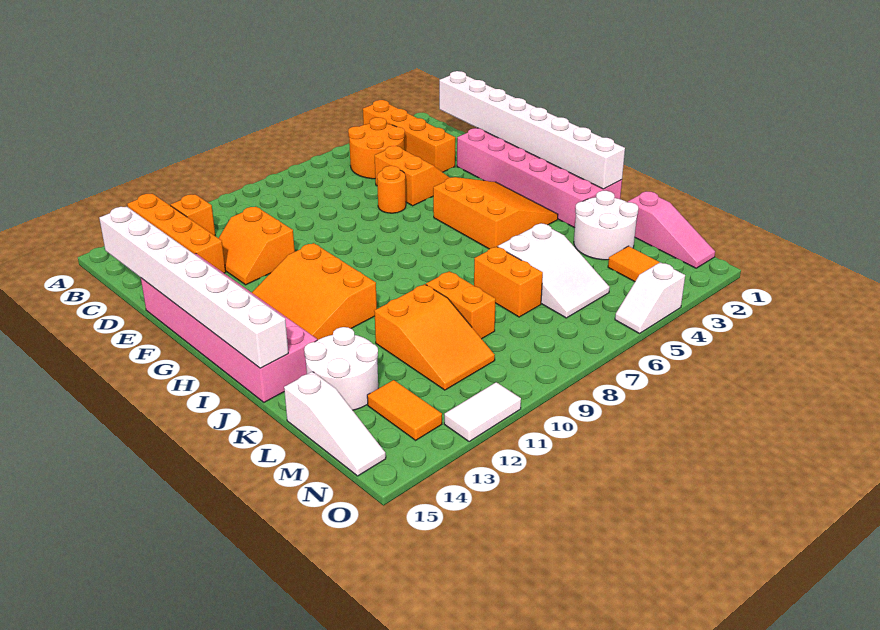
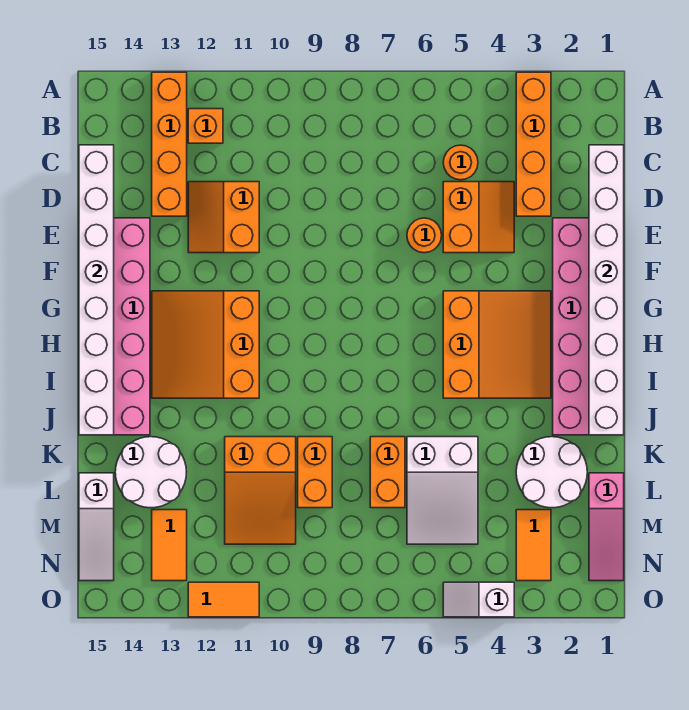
orange round brick B4:C5 level 1 -> orange round brick C5 level 1
white tile O11:O12 level 1 -> orange tile O11:O12 level 1

